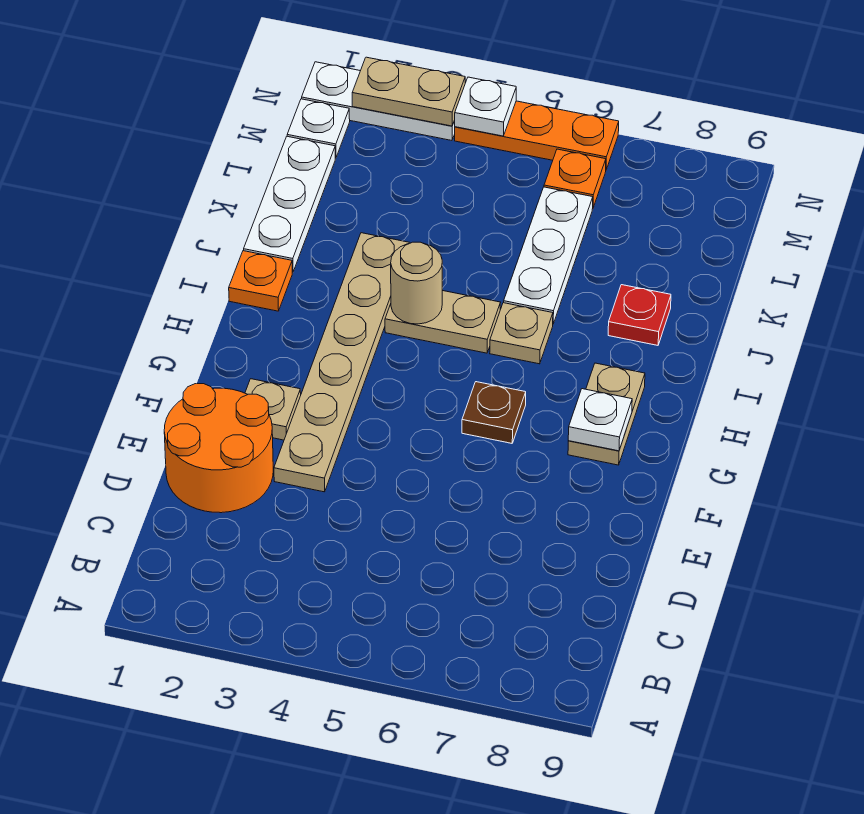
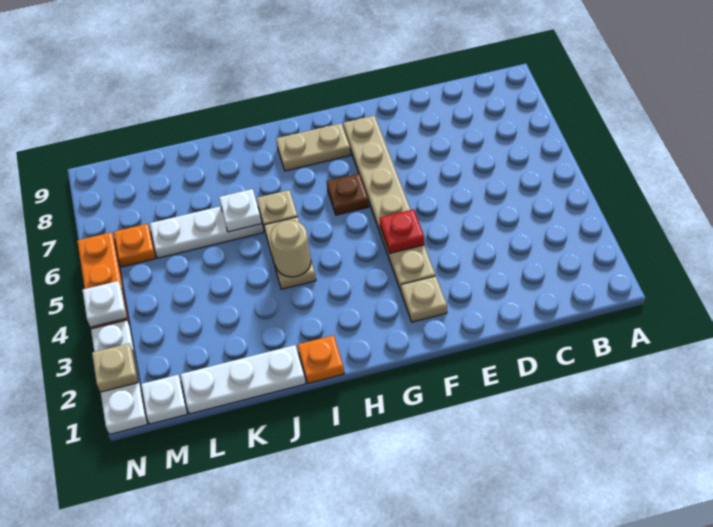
orange round brick D1:E2 level 1 -> none
tan plate E3:J3 level 1 -> tan plate F3:F8 level 1
white plate G8 level 2 -> white plate J6 level 2
red plate J8 level 1 -> red plate F4 level 2
tan plate N2:N3 level 2 -> tan plate N2 level 2

